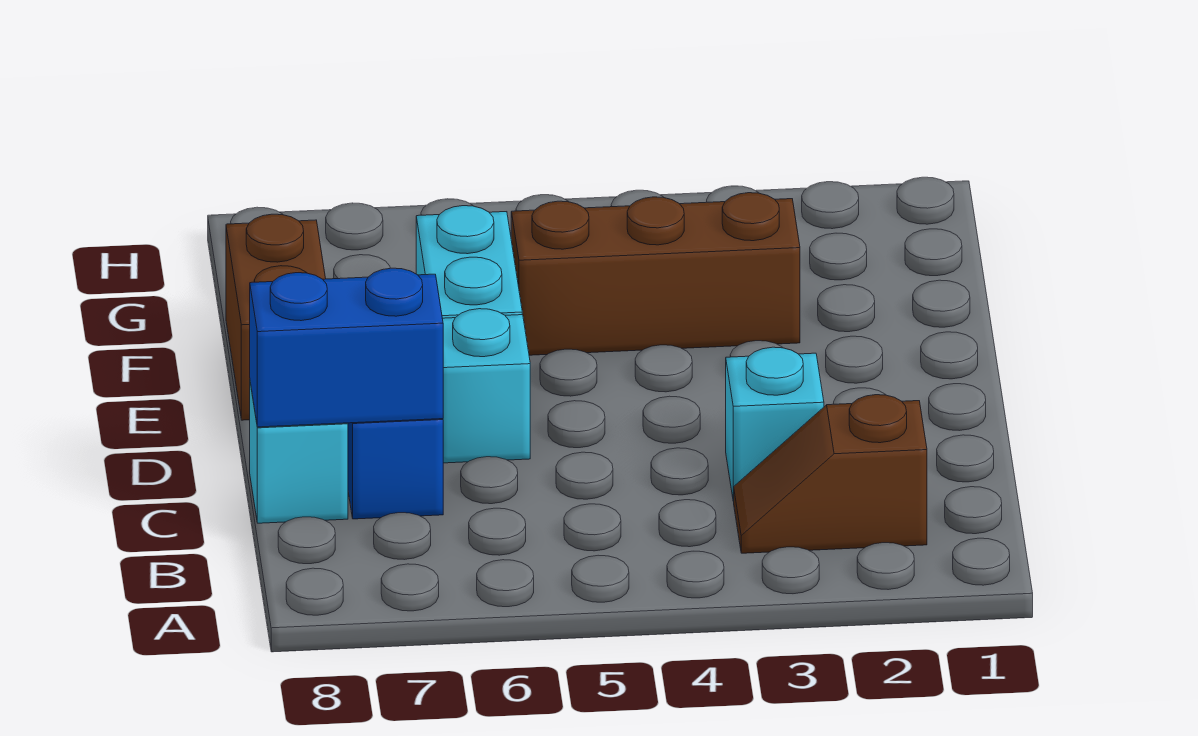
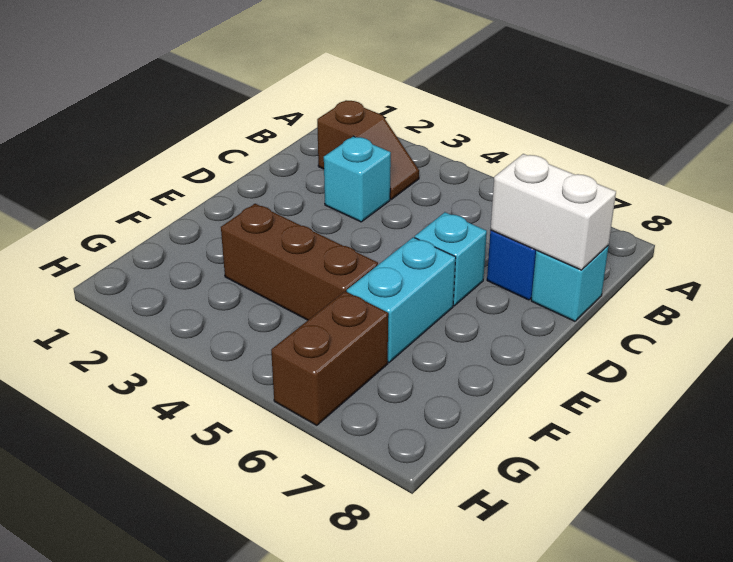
blue brick C7:C8 level 2 -> white brick C7:C8 level 2
brown brick E8:F8 level 1 -> brown brick G6:H6 level 1

